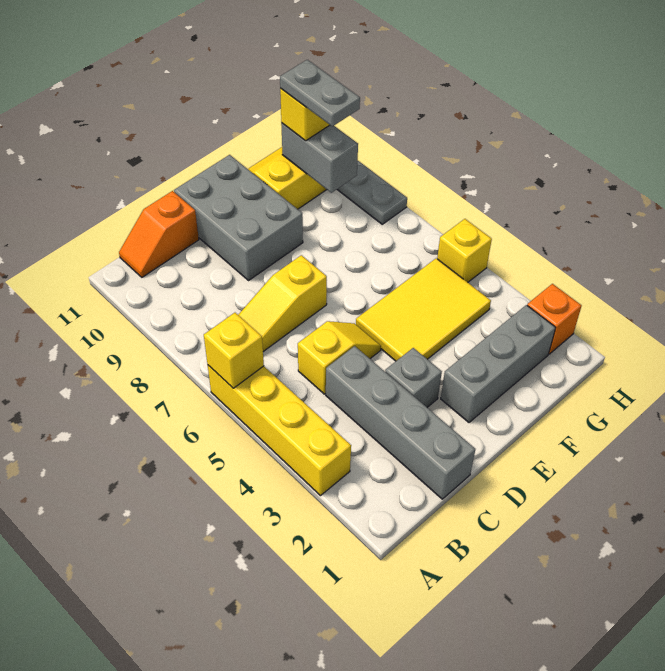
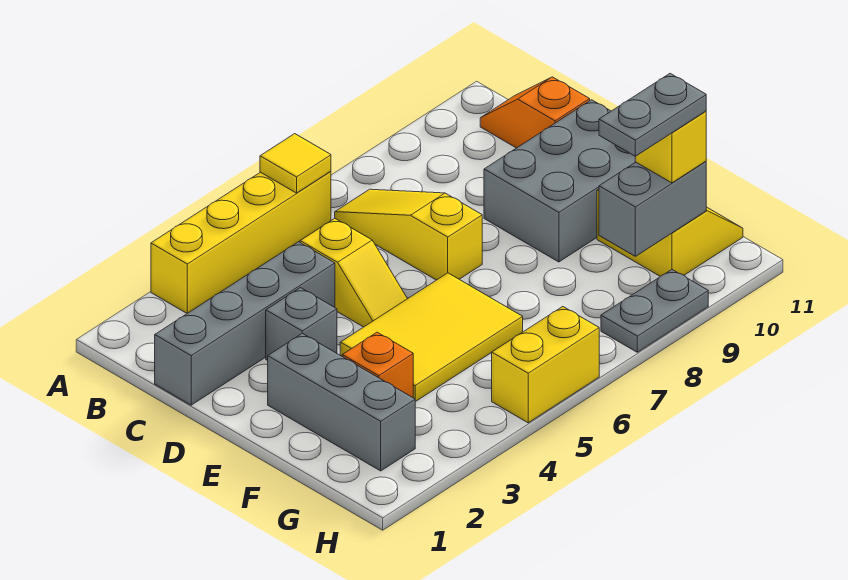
yellow brick A6 level 2 -> yellow tile A6 level 2
yellow tile E4:G5 level 1 -> yellow tile E4:F6 level 1
orange brick H2 level 1 -> orange brick F3 level 1
yellow brick H5 level 1 -> yellow brick H5:H6 level 1

